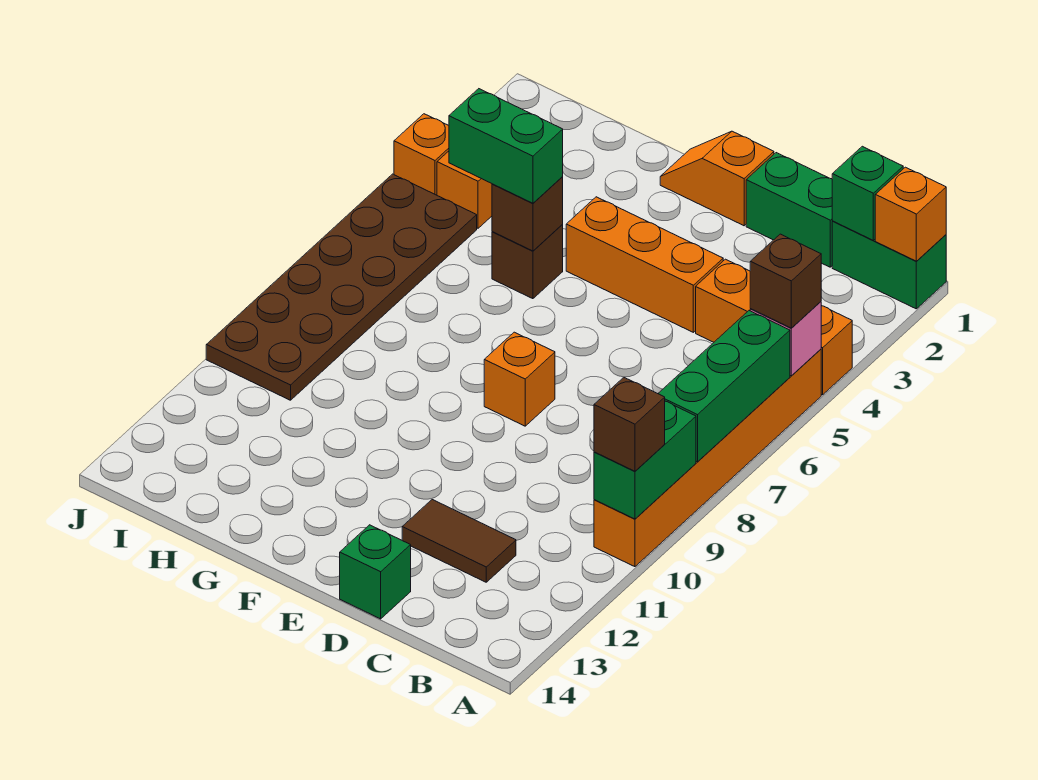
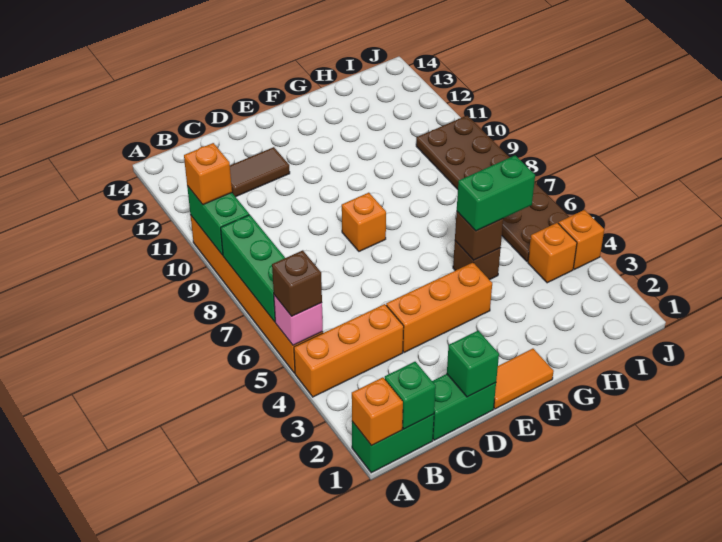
brown brick A10 level 3 -> orange brick A10 level 3
green brick D14 level 1 -> green brick D1 level 2
orange slope E1:F1 level 1 top E -> orange tile E1:F1 level 1

